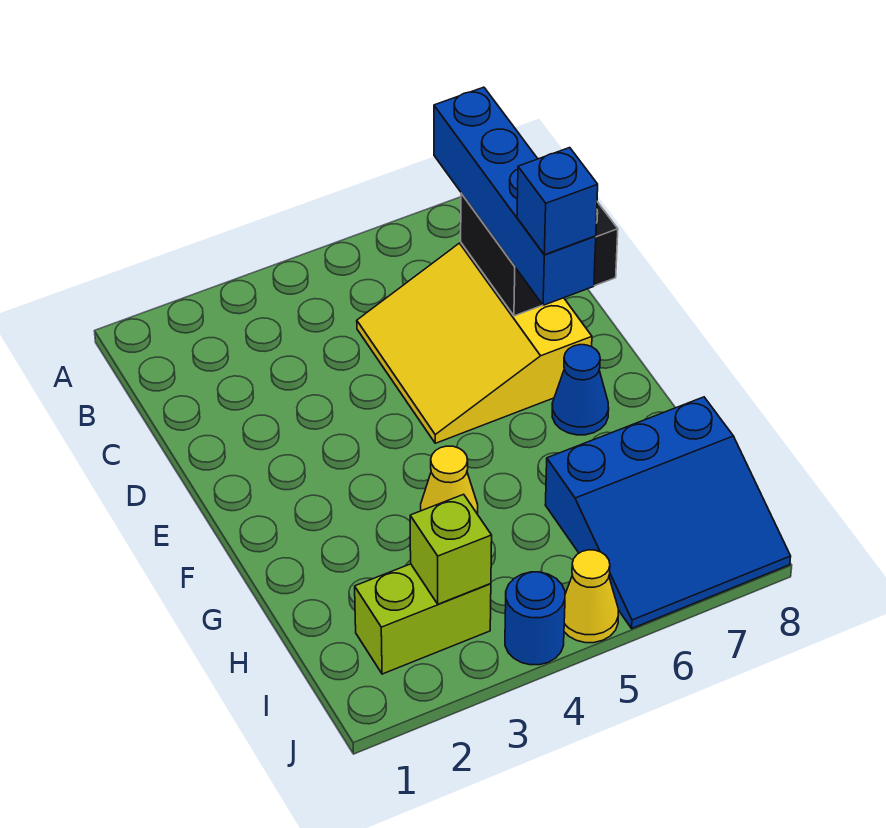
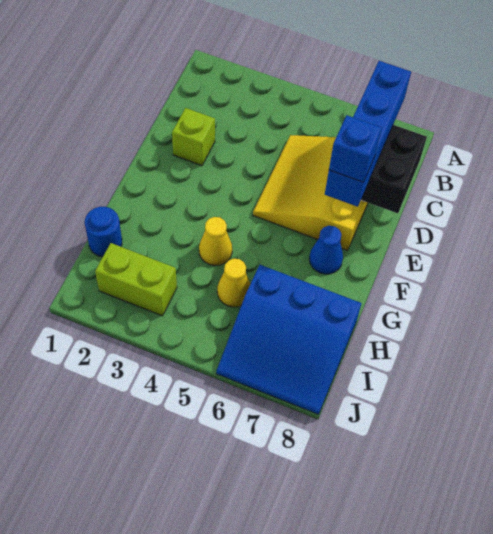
lime brick I3 level 2 -> lime brick D2 level 1
blue round brick J4 level 1 -> blue round brick H1 level 1
yellow cone J5 level 1 -> yellow cone H5 level 1

